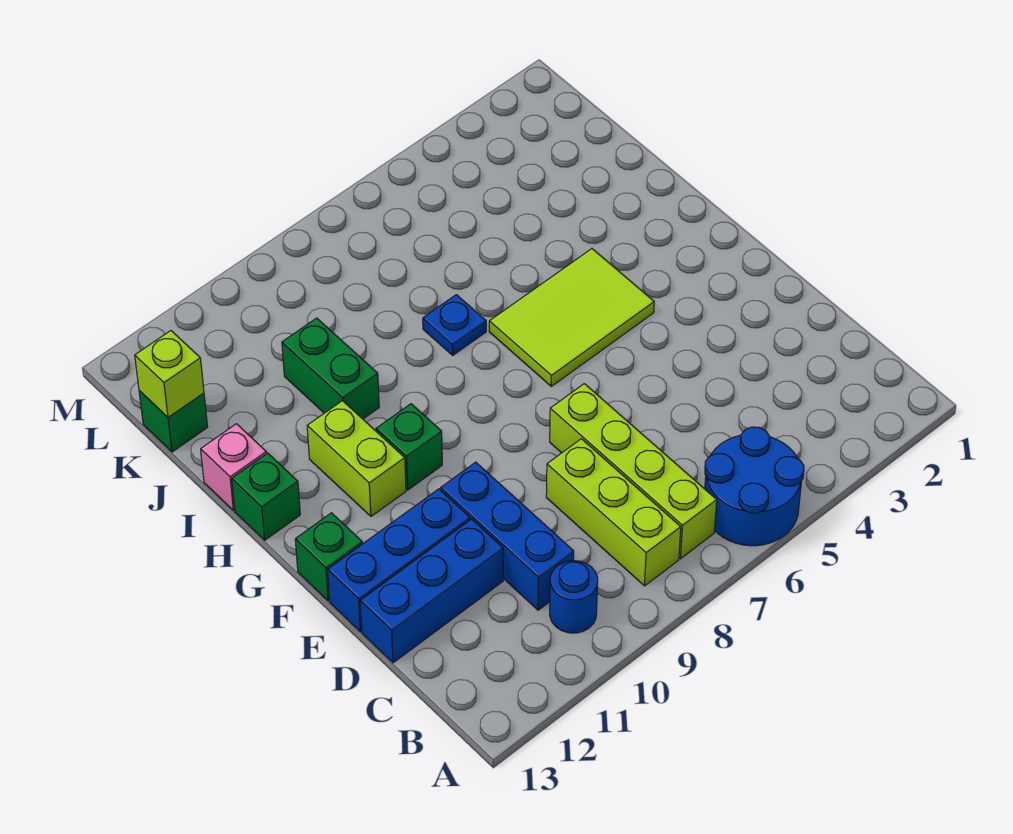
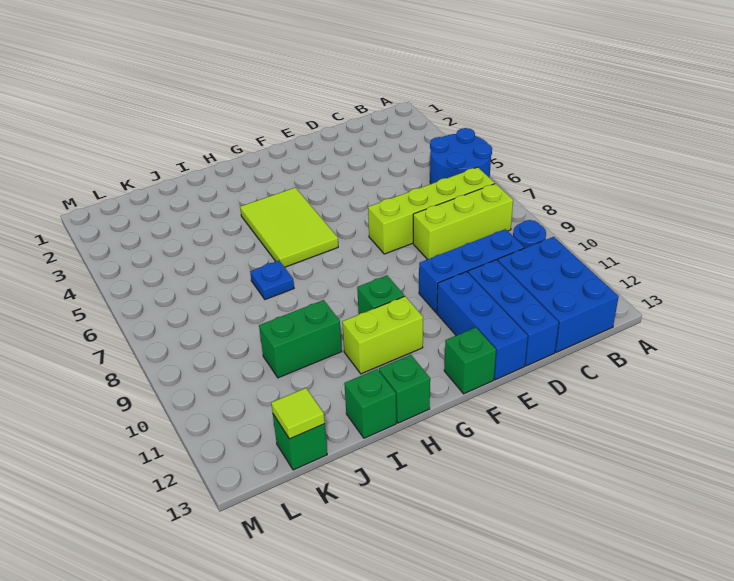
none -> blue brick B11:C13 level 1
pink brick I13 level 1 -> green brick I13 level 1
lime brick K13 level 2 -> lime tile K13 level 2

